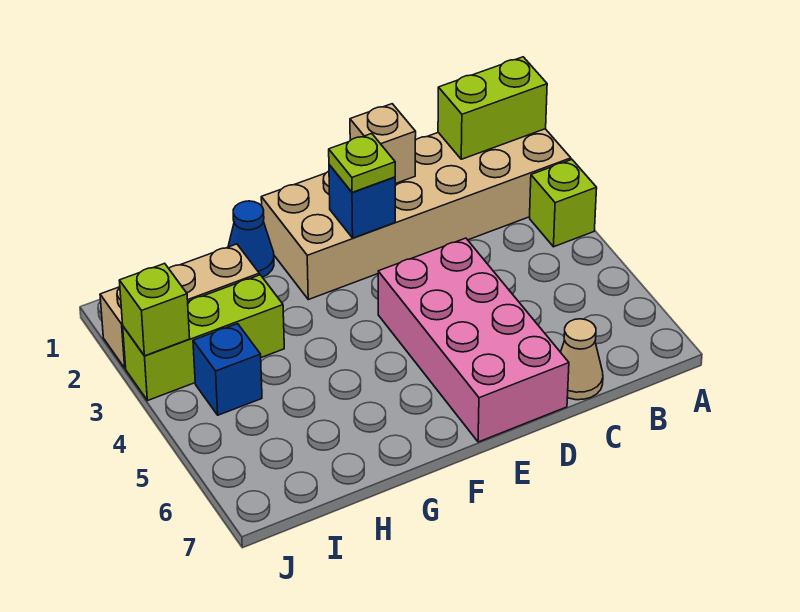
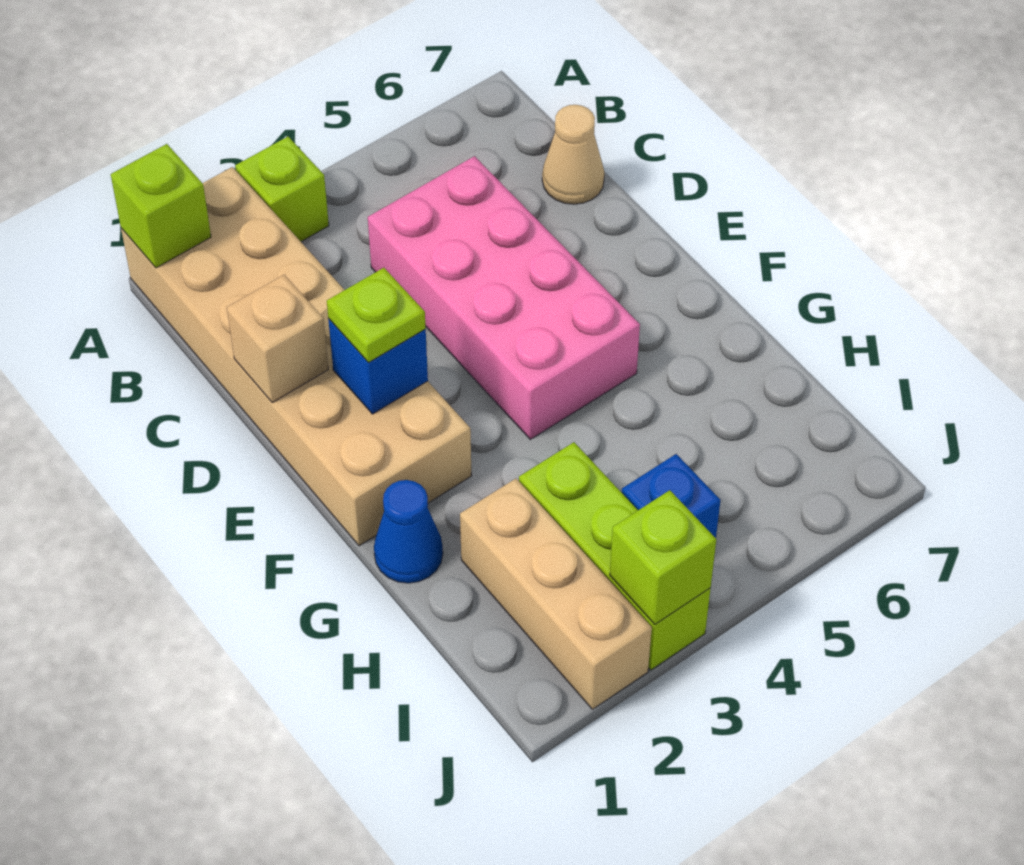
lime brick A1:B1 level 2 -> lime brick A1 level 2
pink brick D4:E7 level 1 -> pink brick C4:F5 level 1

